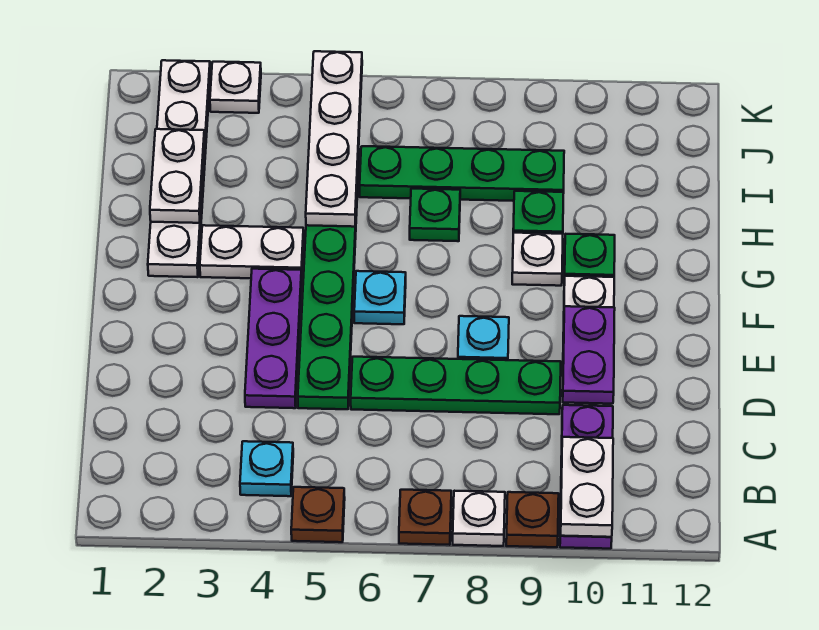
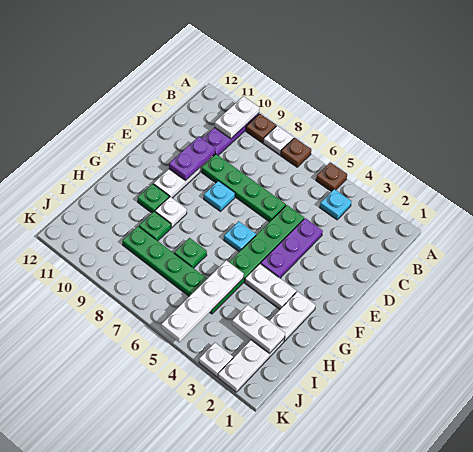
white plate H2:I2 level 2 -> white plate I2:I3 level 2

